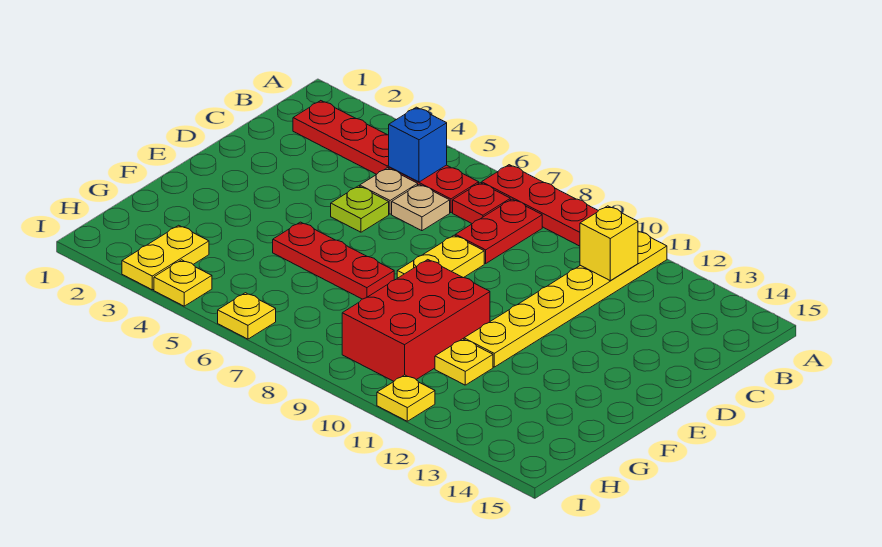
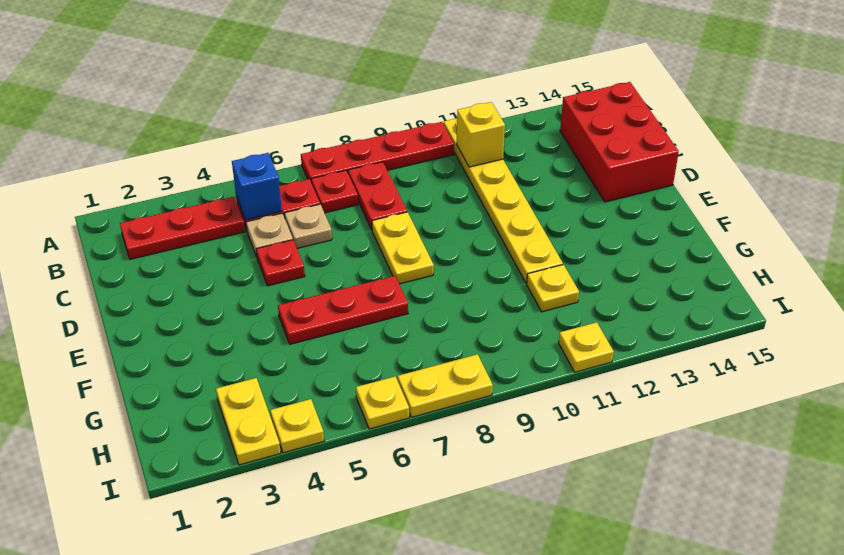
lime plate D5 level 1 -> red plate D5 level 1
red brick F9:H10 level 1 -> red brick B14:D15 level 1
none -> yellow plate I7:I8 level 1

